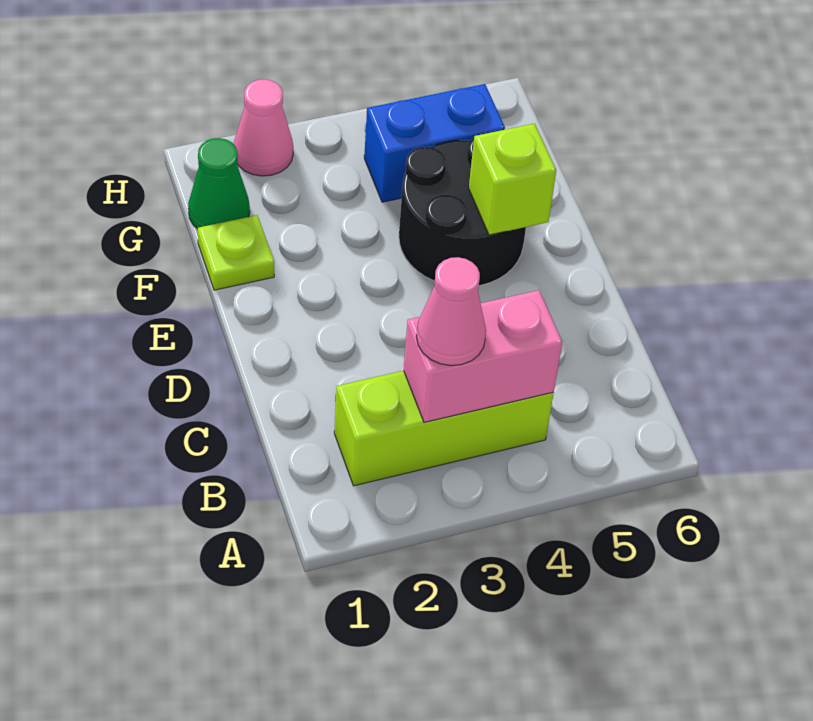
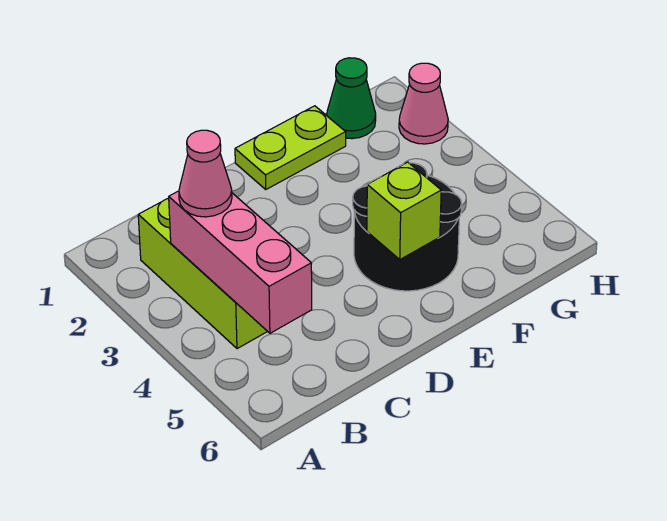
pink brick B3:B4 level 2 -> pink brick B3:B5 level 2
lime plate F1 level 1 -> lime plate E1:F1 level 1
blue brick G4:G5 level 1 -> none

